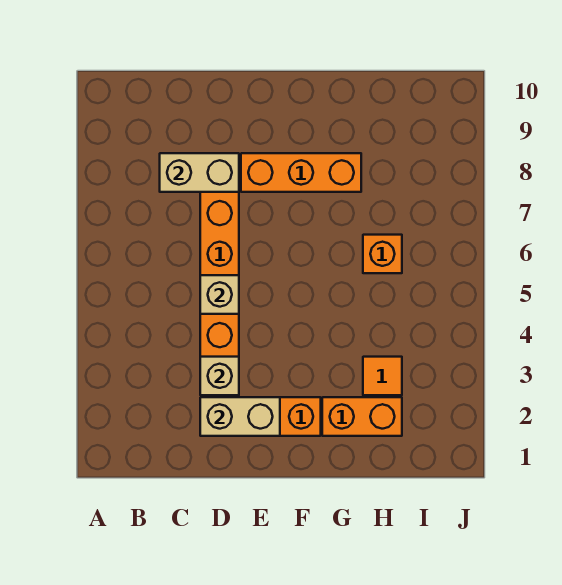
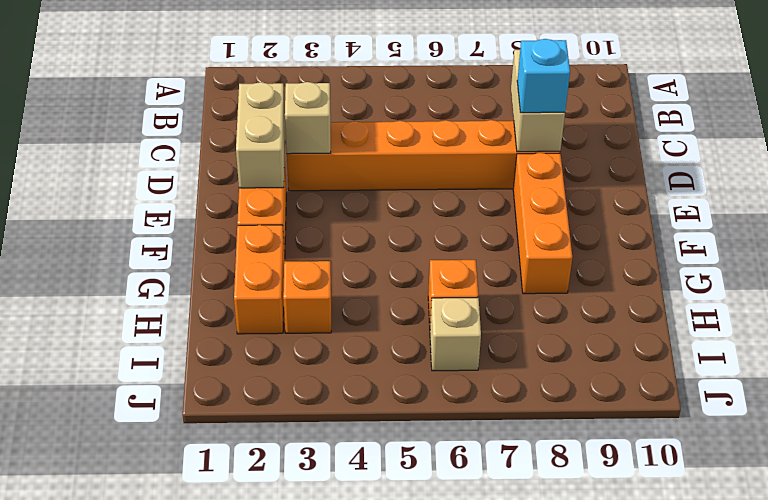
tan brick D5 level 2 -> tan brick I6 level 1
none -> cyan brick D8 level 3
orange tile H3 level 1 -> orange brick H3 level 1

